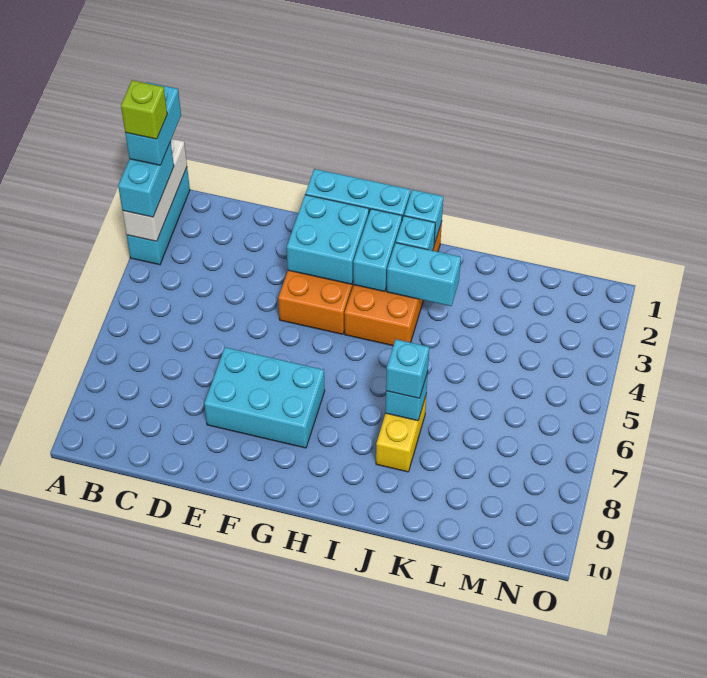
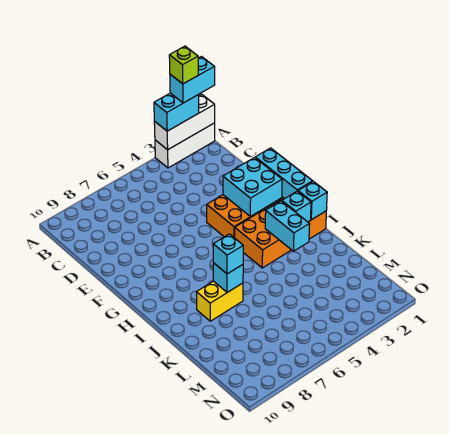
cyan brick A1:A3 level 1 -> white brick A1:A3 level 1
cyan brick E7:G8 level 1 -> none
cyan brick H2:H3 level 2 -> none

